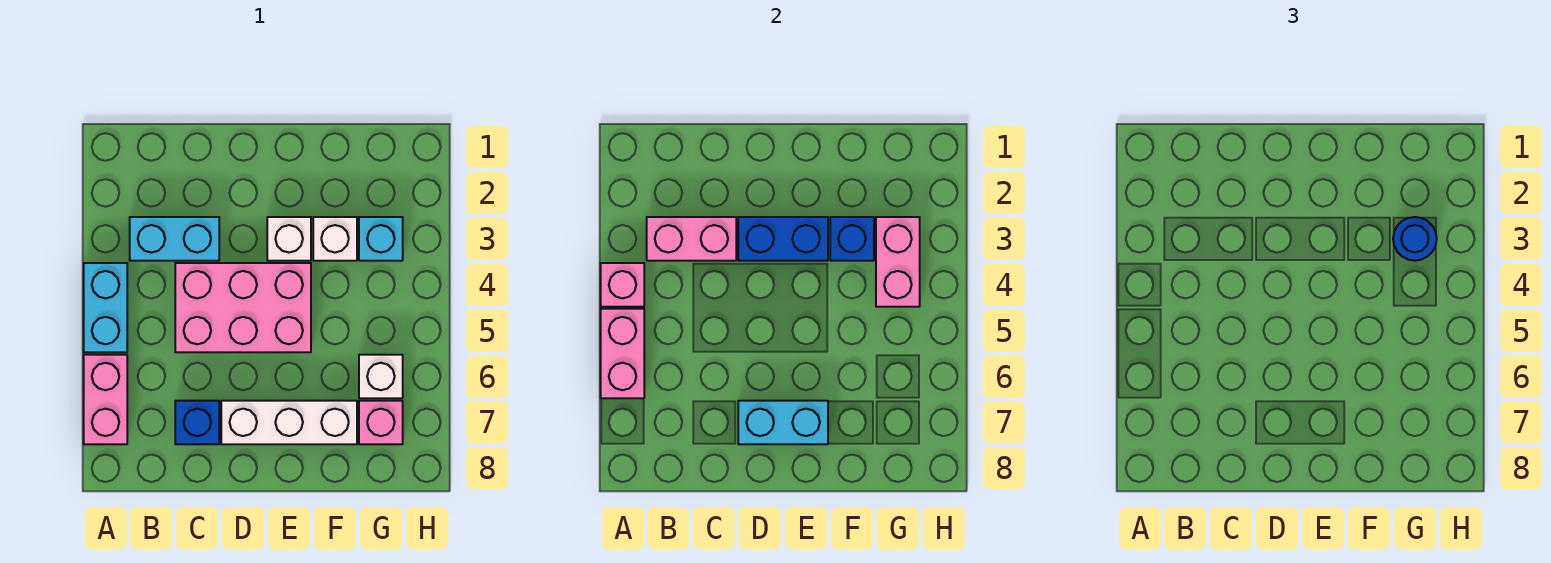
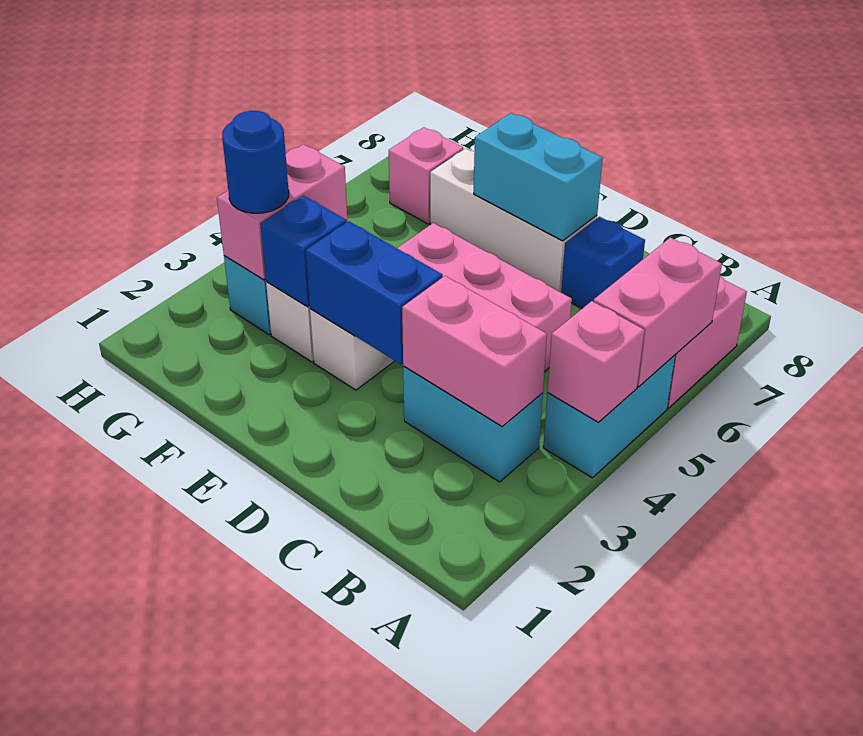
white brick G6 level 1 -> none

